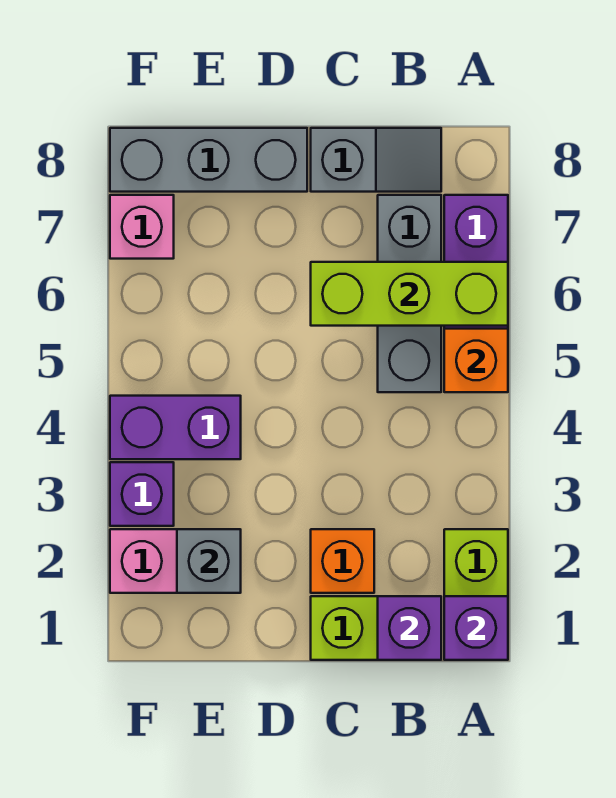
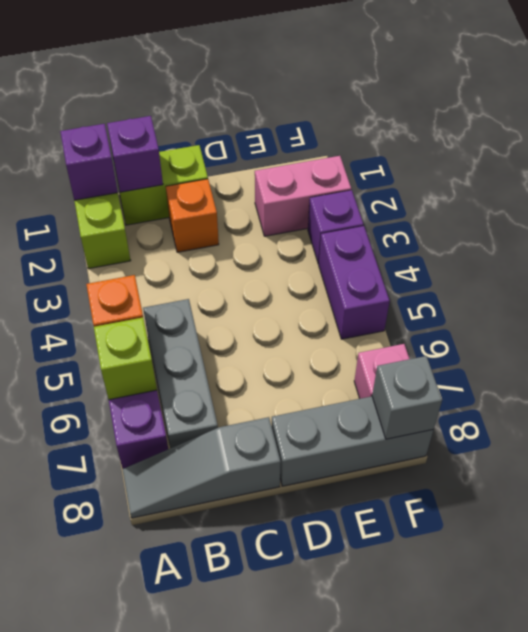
lime brick A6:C6 level 2 -> lime brick A6 level 2
grey slope B8:C8 level 1 top C -> grey slope A8:C8 level 1 top C
grey brick E2 level 2 -> grey brick F8 level 2
purple brick E4:F4 level 1 -> purple brick F4:F5 level 1

